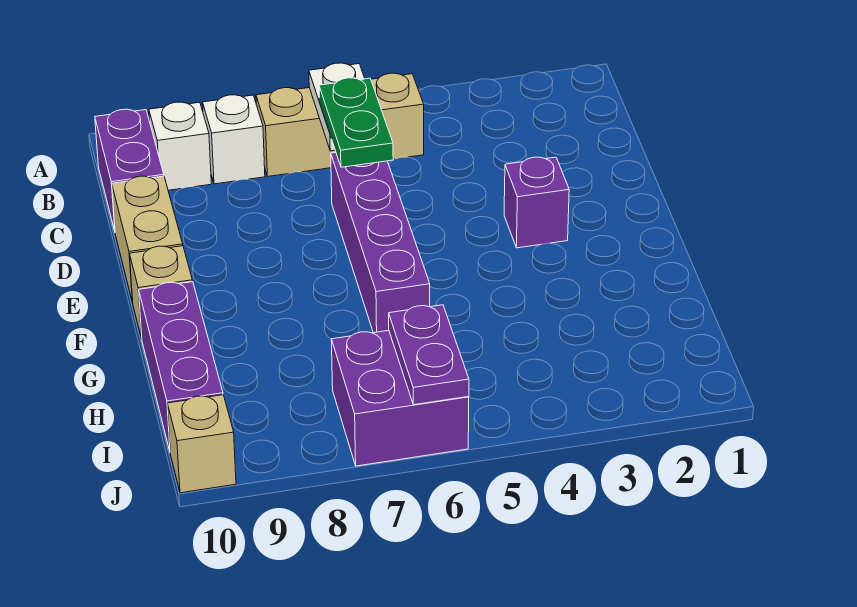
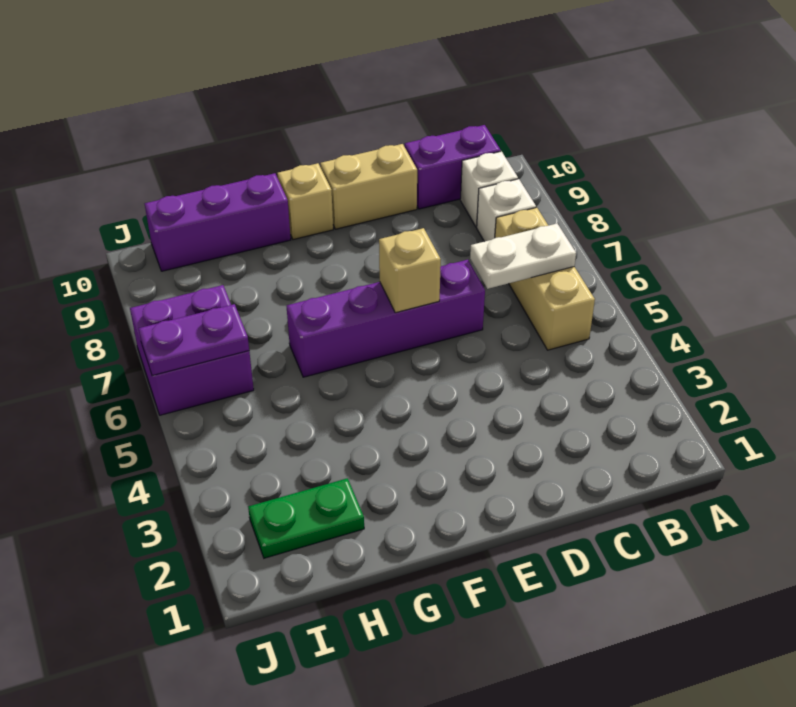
green plate C6:D6 level 3 -> green plate H2:I2 level 1
purple brick E3 level 1 -> none
tan brick J10 level 1 -> tan brick E6 level 2

